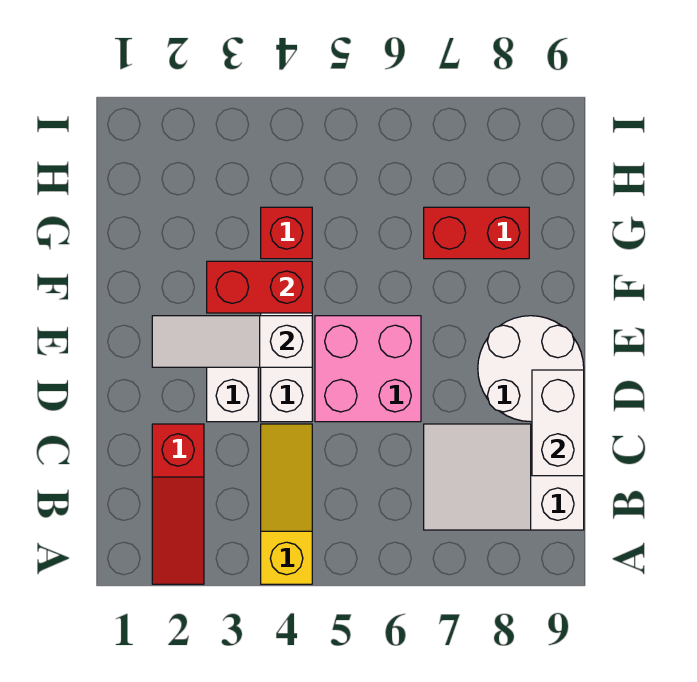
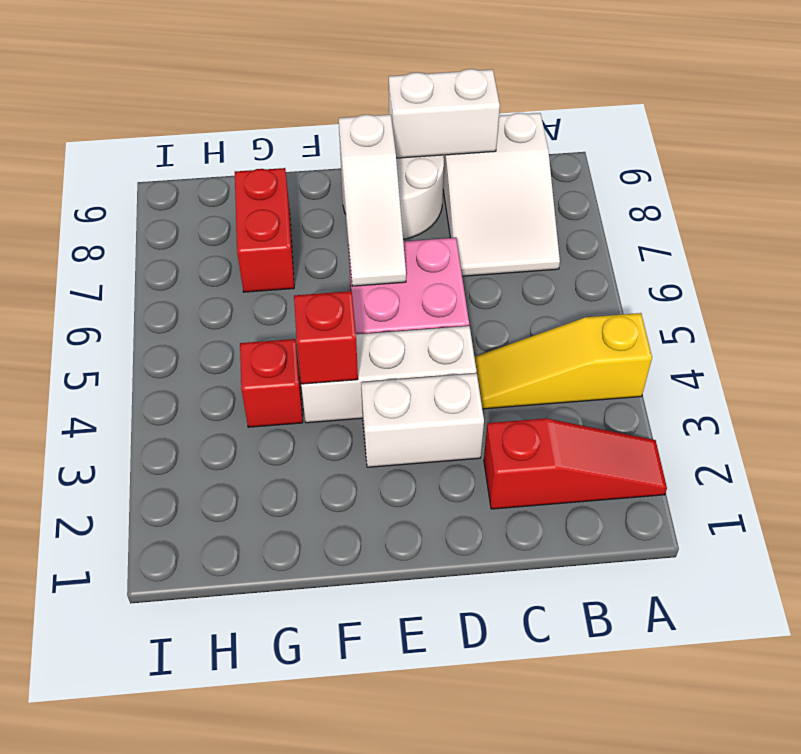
white slope E2:E4 level 2 top 4 -> white slope E6:E8 level 2 top 8
red brick F3:F4 level 2 -> red brick F4 level 2

